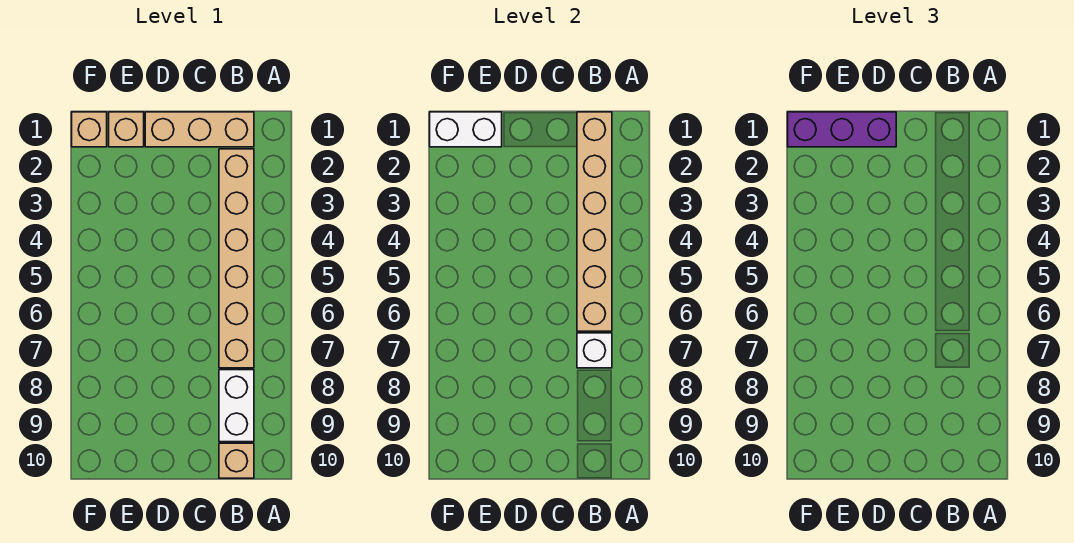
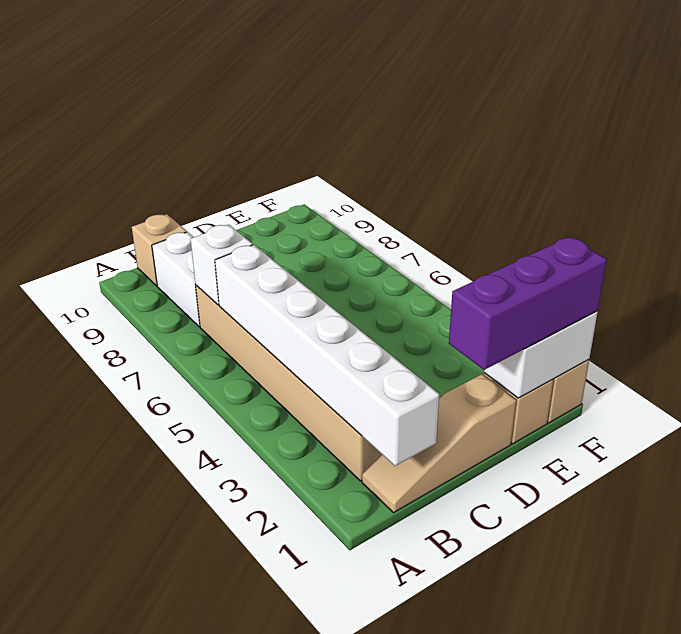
tan brick B1:D1 level 1 -> tan slope B1:D1 level 1 top D
tan brick B1:B6 level 2 -> white brick B1:B6 level 2

